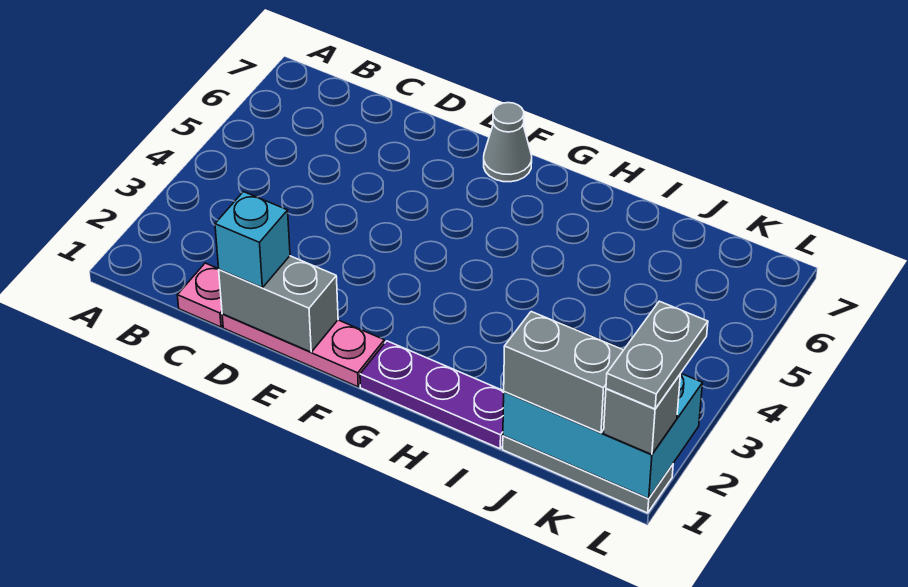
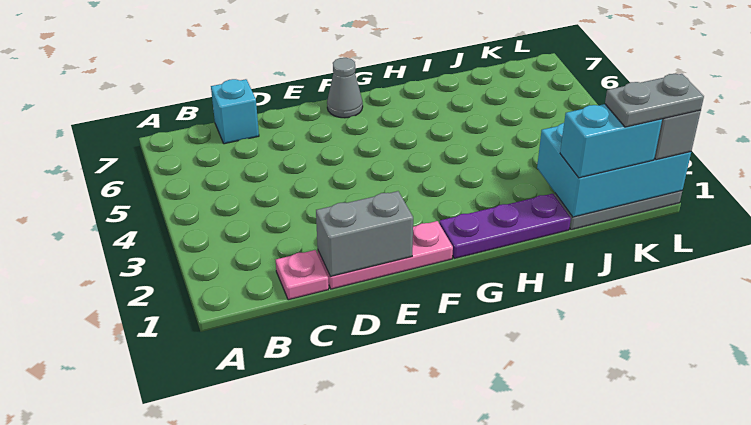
cyan brick D1 level 3 -> cyan brick C7 level 1
grey brick J1:K1 level 3 -> cyan brick J1:K1 level 3
grey plate L1:L2 level 4 -> grey plate K1:L1 level 4

